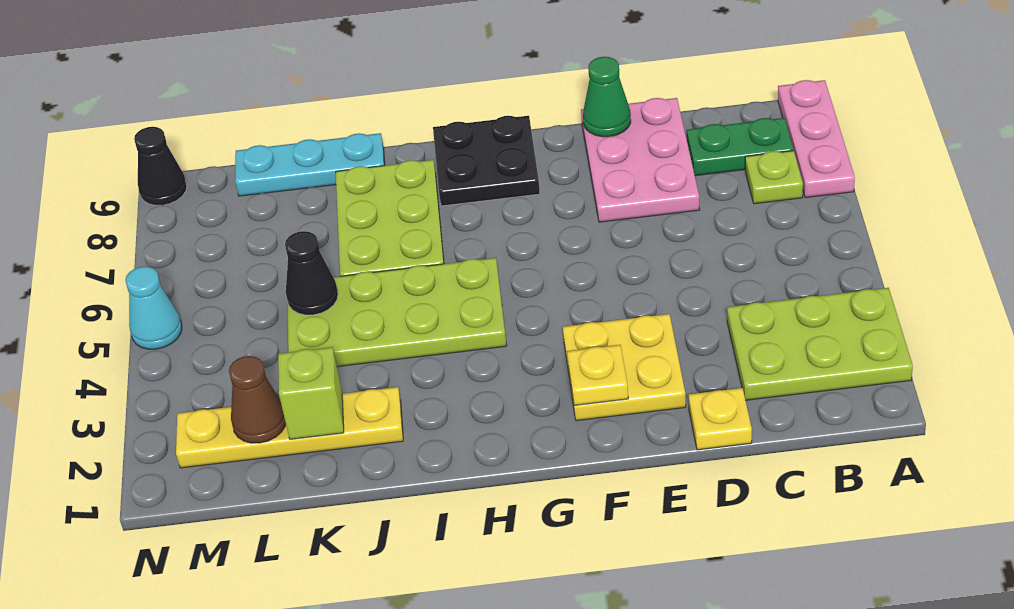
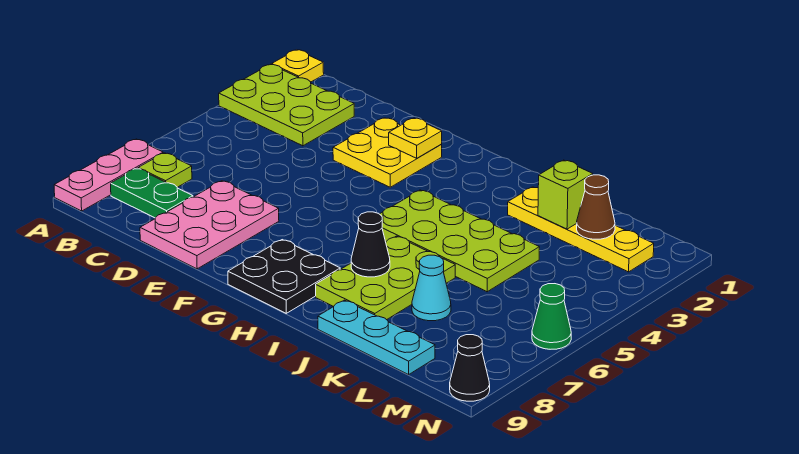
yellow plate D1 level 1 -> yellow plate A1 level 1
green cone E9 level 2 -> green cone N6 level 1
black cone K5 level 2 -> black cone I7 level 2
cyan cone N5 level 1 -> cyan cone K7 level 1

